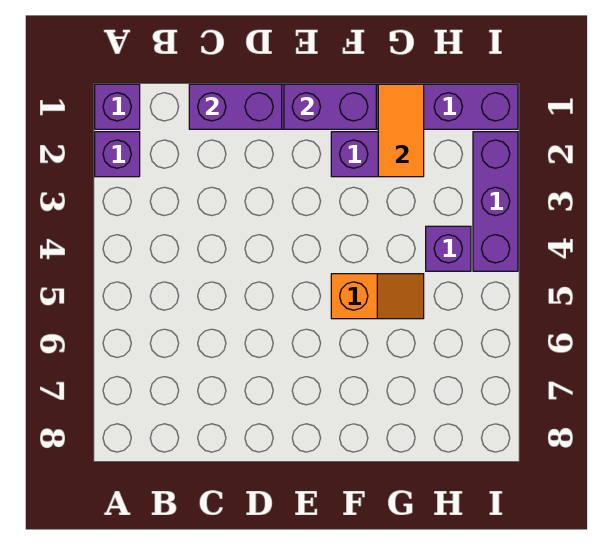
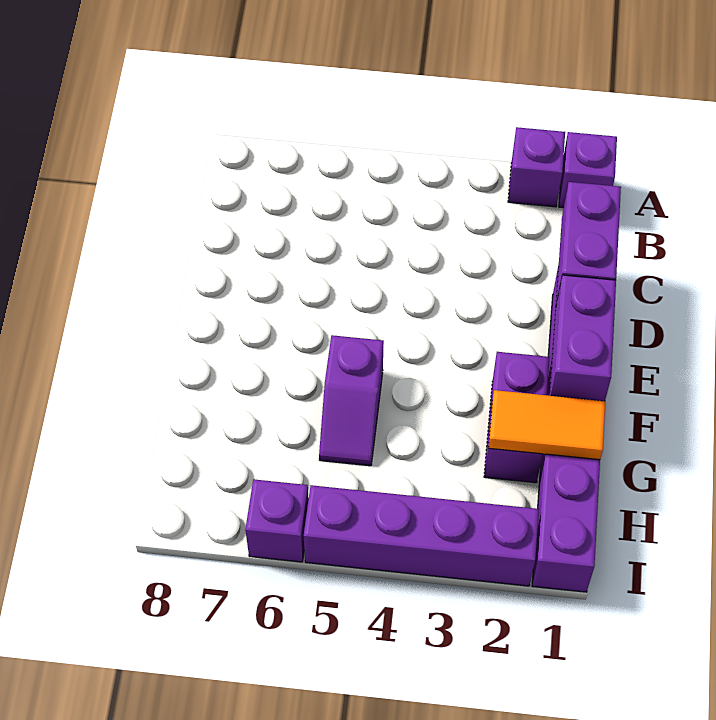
orange slope F5:G5 level 1 top F -> purple slope F5:G5 level 1 top F
purple brick H4 level 1 -> purple brick I6 level 1
purple brick I2:I4 level 1 -> purple brick I2:I5 level 1

